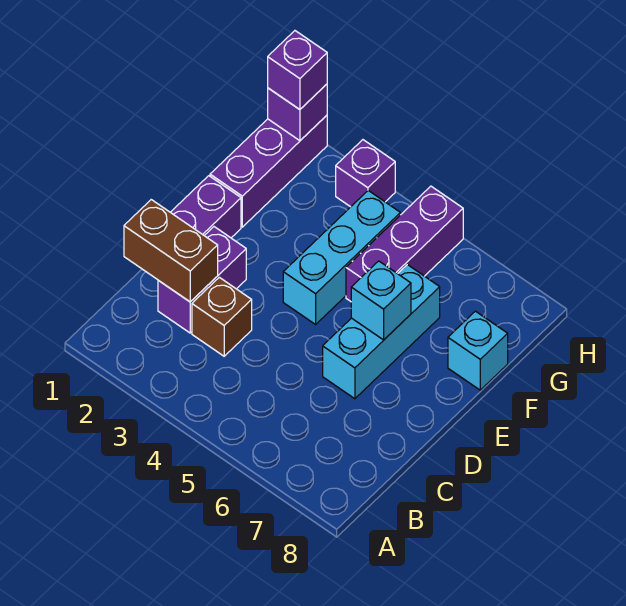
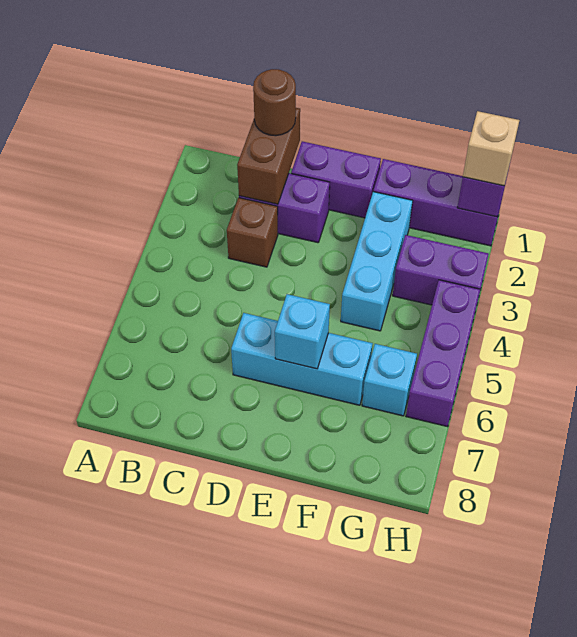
none -> brown round brick C1 level 3
cyan brick E4:G4 level 1 -> cyan brick F2:F4 level 1
purple brick F5:H5 level 1 -> purple brick H4:H6 level 1
cyan brick F8 level 1 -> cyan brick G6 level 1
purple brick H1 level 3 -> tan brick H1 level 3
purple brick H3 level 1 -> purple brick G3:H3 level 1

